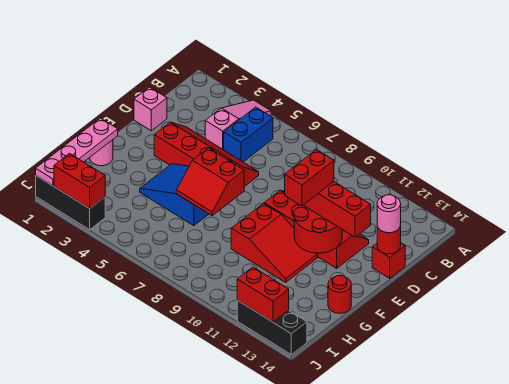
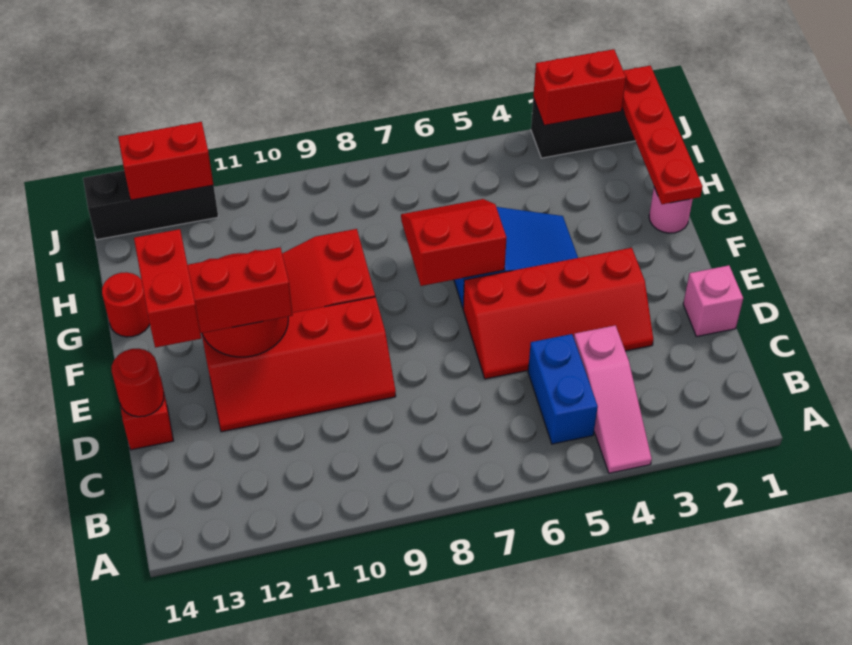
pink round brick D14 level 3 -> none
red brick E11:F11 level 4 -> red brick D13:E13 level 4
pink plate G1:J1 level 2 -> red plate G1:J1 level 2

